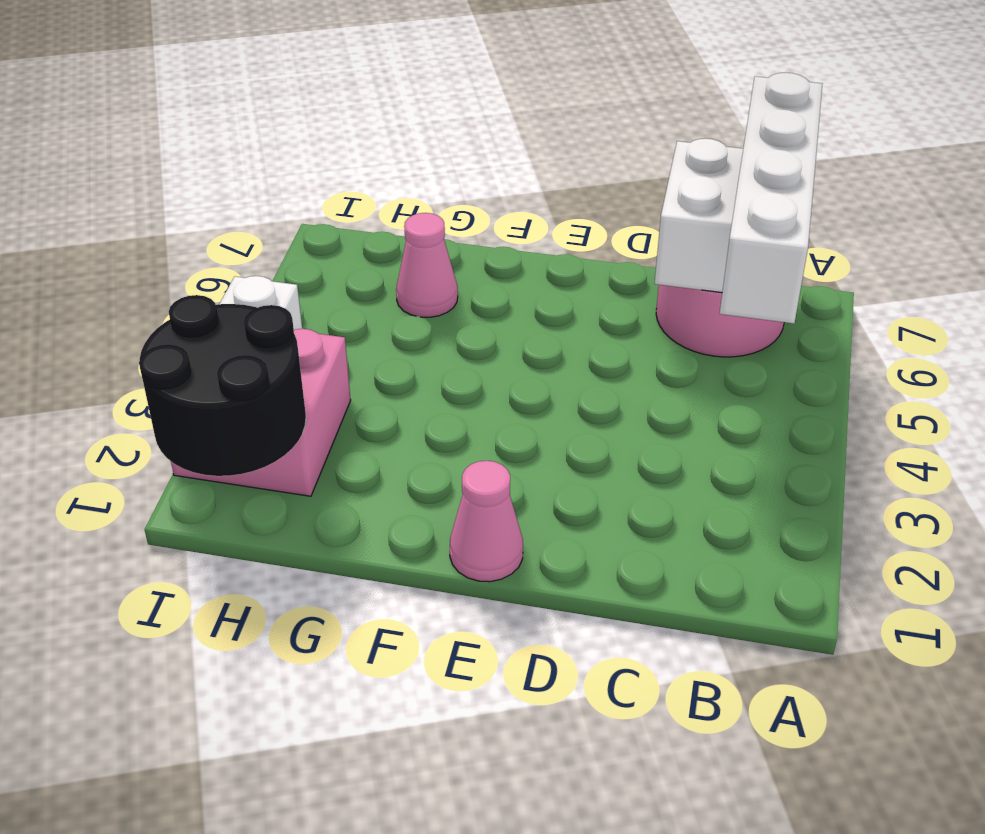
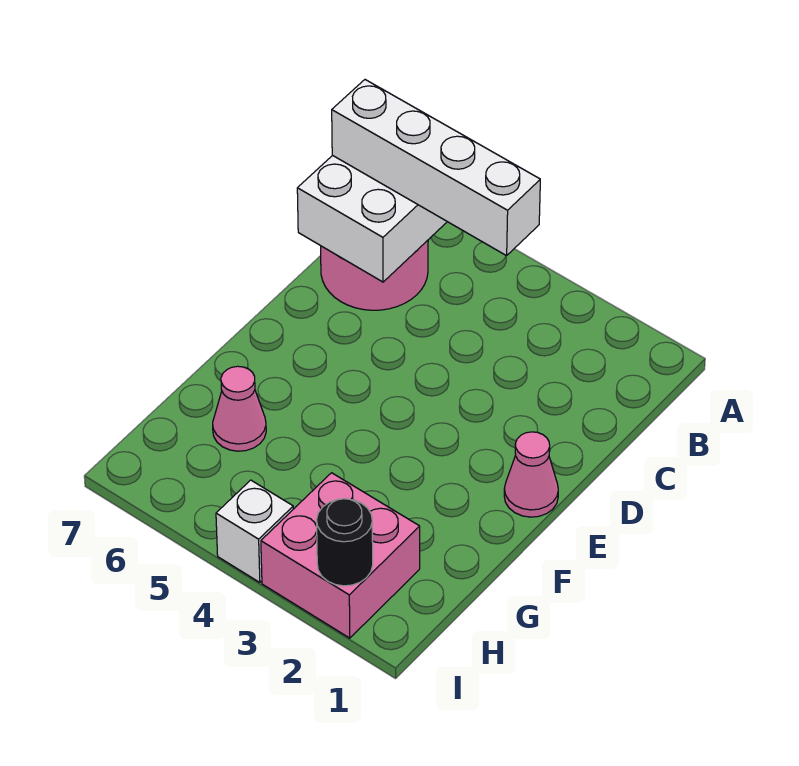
black round brick H1:I2 level 2 -> black round brick I2 level 2

